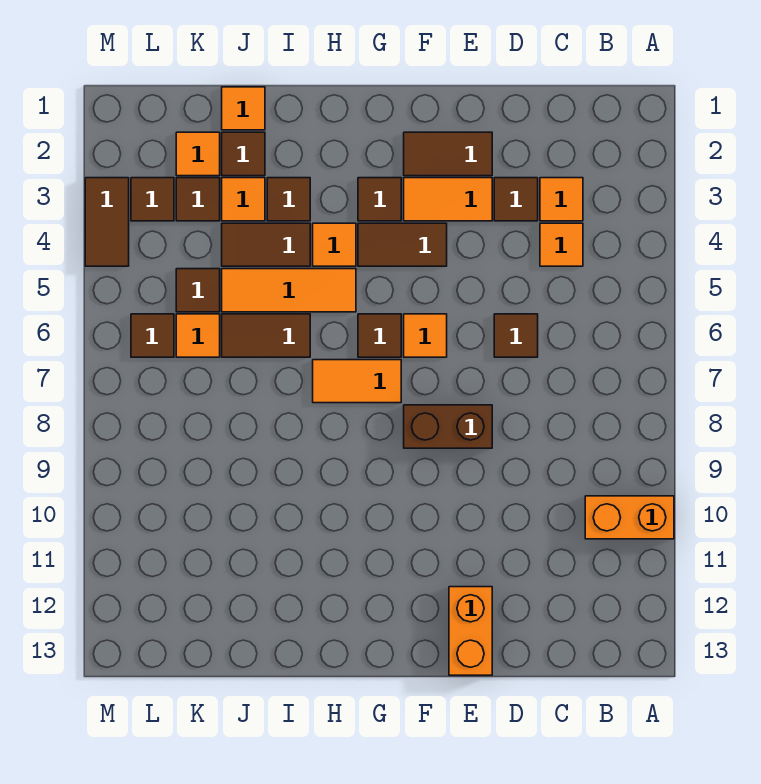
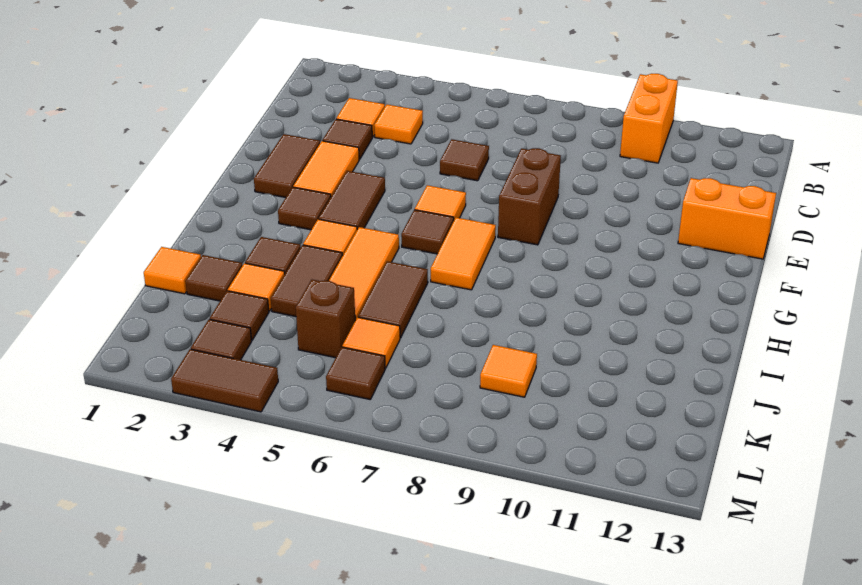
orange tile K2 level 1 -> orange tile K9 level 1
brown tile K5 level 1 -> brown brick K5 level 1

